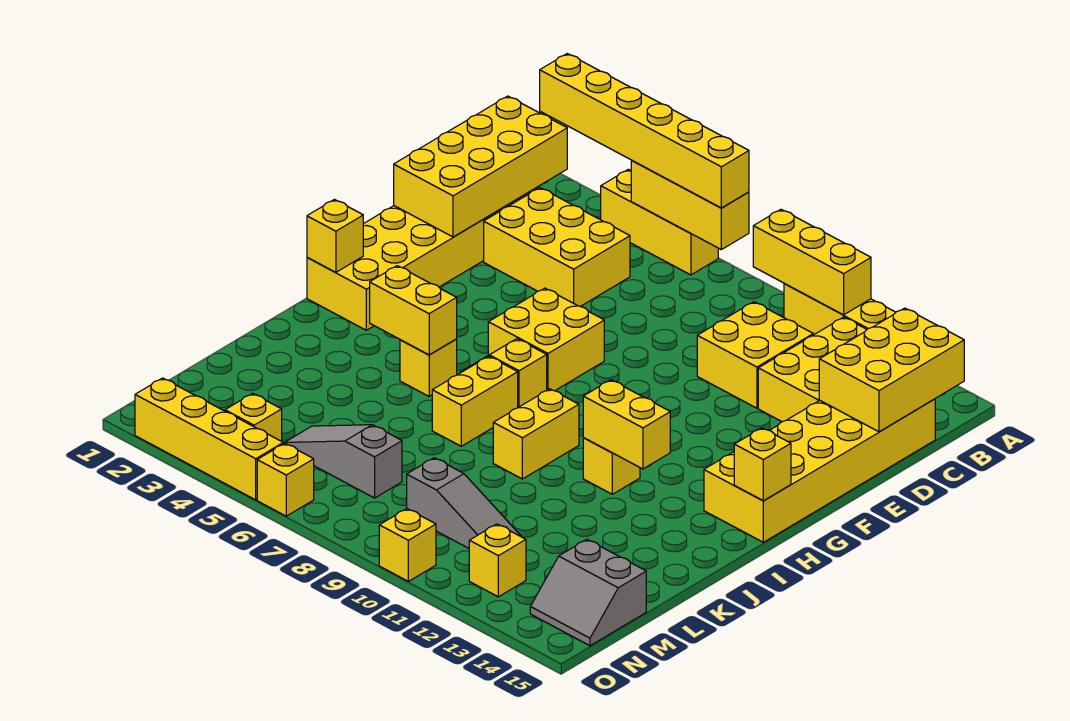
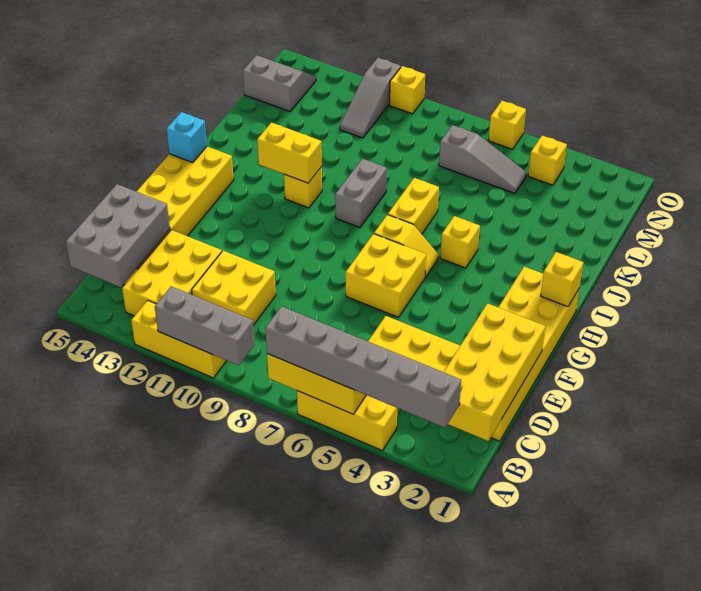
yellow brick A2:A7 level 3 -> grey brick A2:A7 level 3
yellow brick A9:A11 level 2 -> grey brick A9:A11 level 2
yellow brick B14:D15 level 2 -> grey brick B14:D15 level 2
yellow brick H15 level 2 -> cyan brick H15 level 2
yellow brick I4:I5 level 2 -> none
yellow brick I9:J9 level 1 -> grey brick I9:J9 level 1
grey slope M9:M11 level 1 top 9 -> grey slope M11:O11 level 1 top O
yellow brick N12 level 1 -> none
yellow brick O2:O5 level 1 -> none

